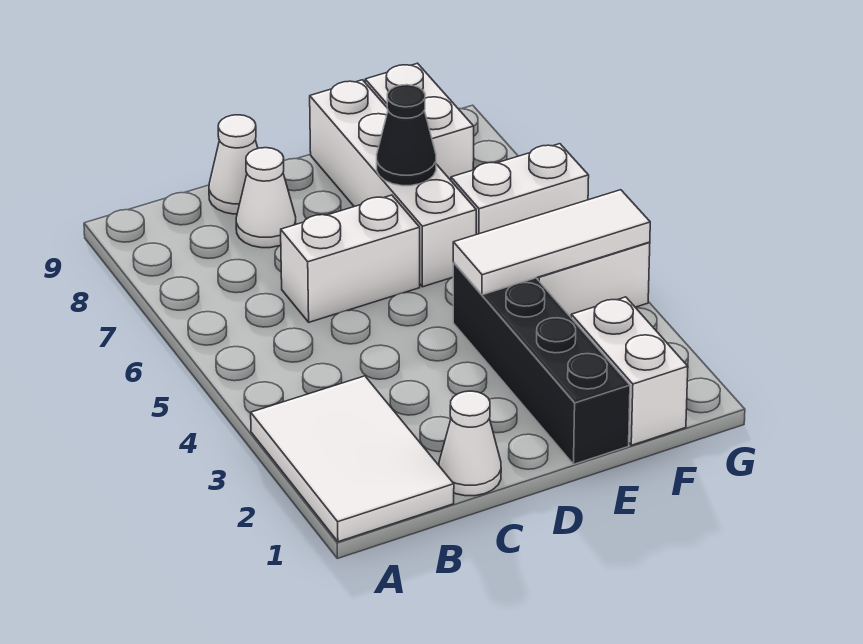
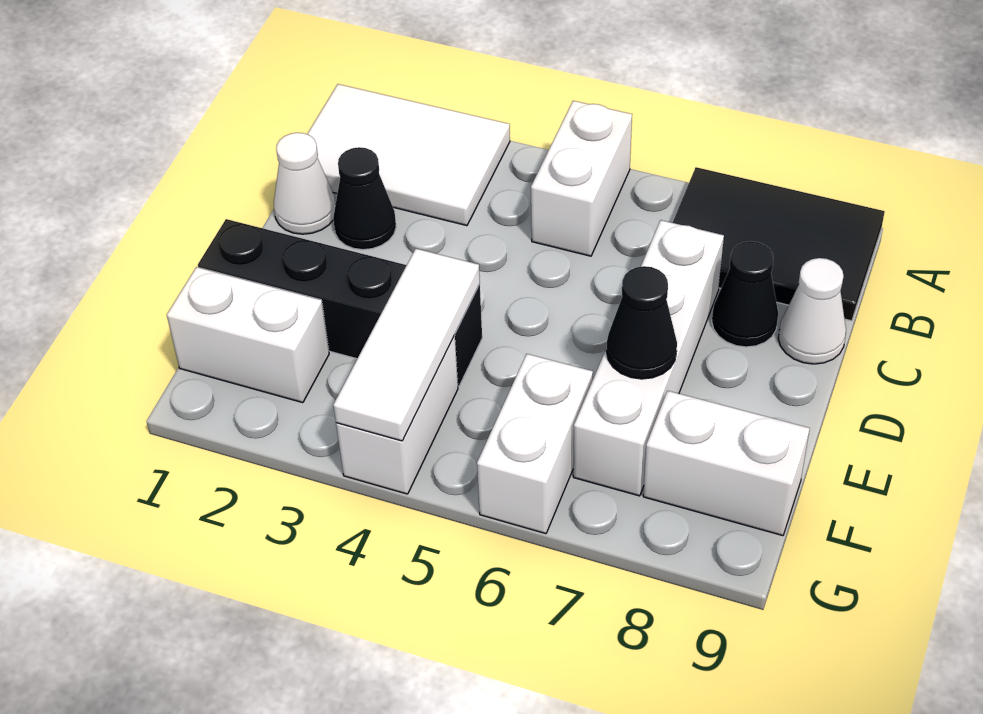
none -> black tile A7:B9 level 1
none -> black cone C2 level 1
white brick C6:D6 level 1 -> white brick A5:B5 level 1
white cone C8 level 1 -> black cone C8 level 1
white brick E6:E9 level 1 -> white brick C7:F7 level 1

